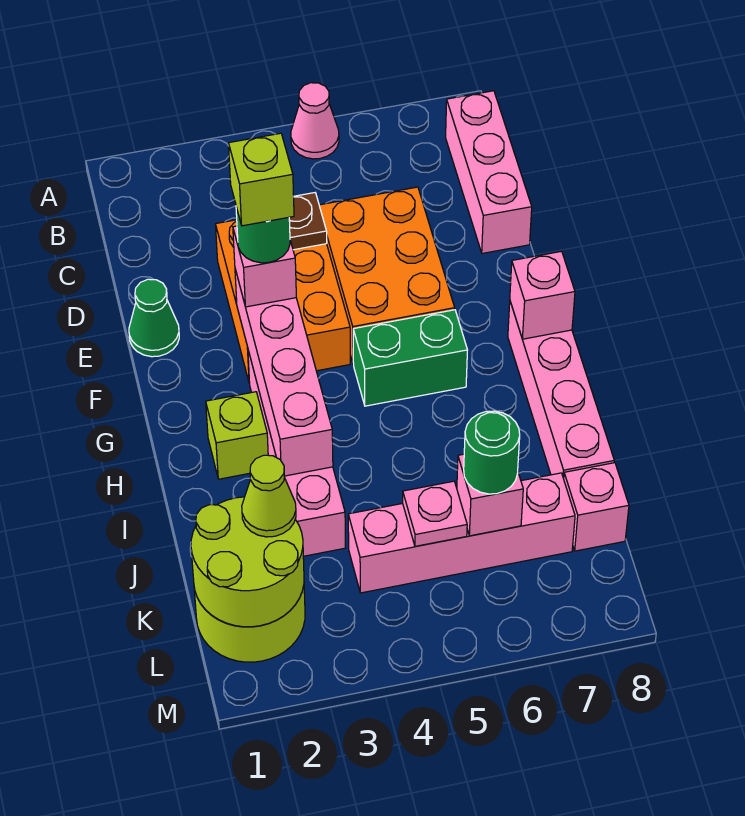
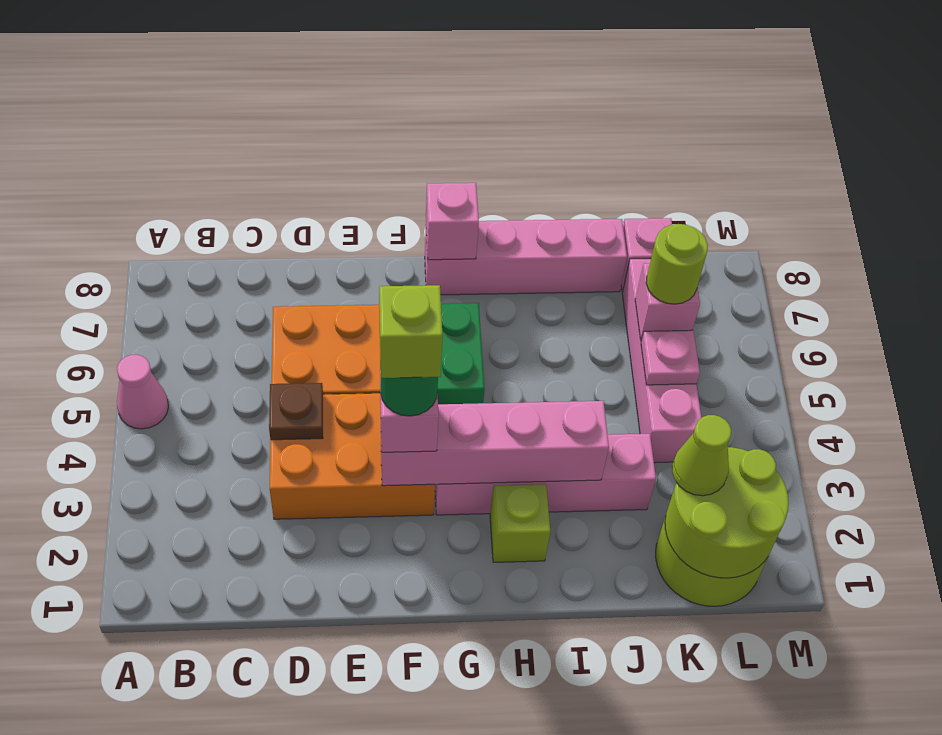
pink brick B8:D8 level 1 -> none
green cone E1 level 1 -> none
green round brick K6 level 3 -> lime round brick K6 level 3

